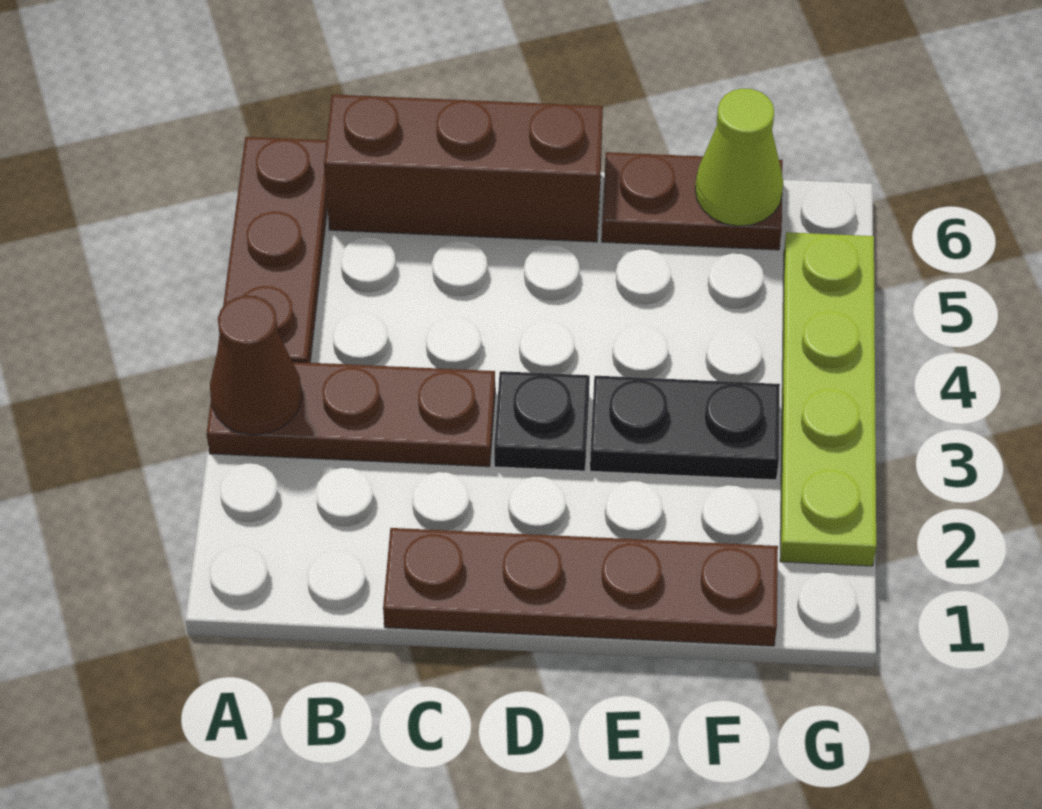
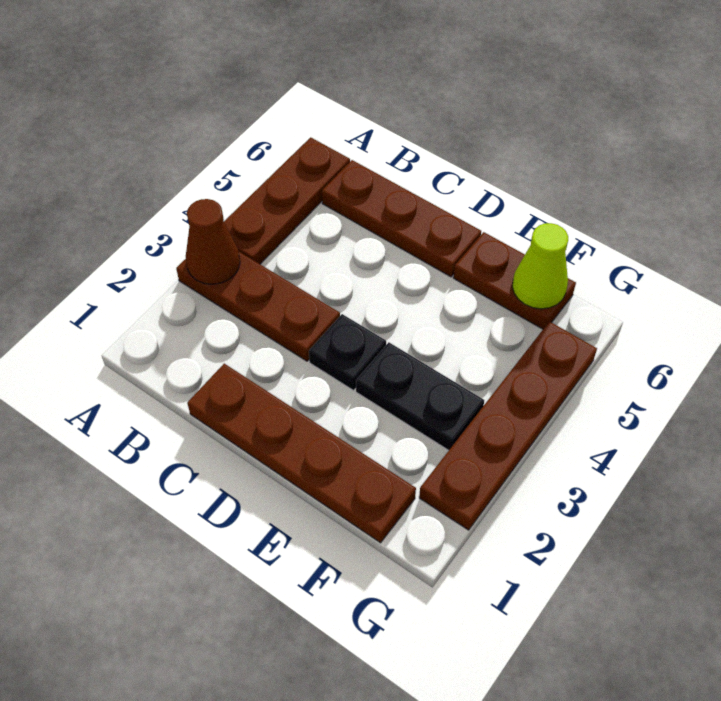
brown brick B6:D6 level 1 -> brown plate B6:D6 level 1
lime plate G2:G5 level 1 -> brown plate G2:G5 level 1

